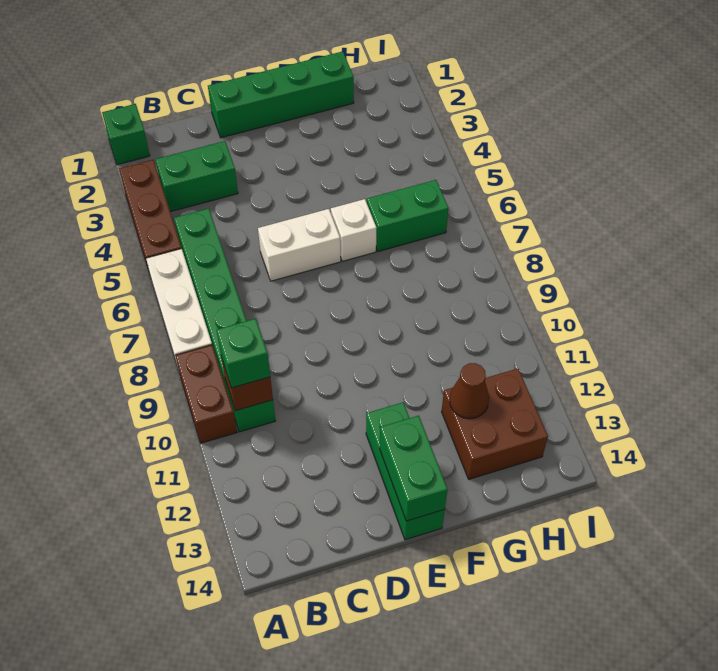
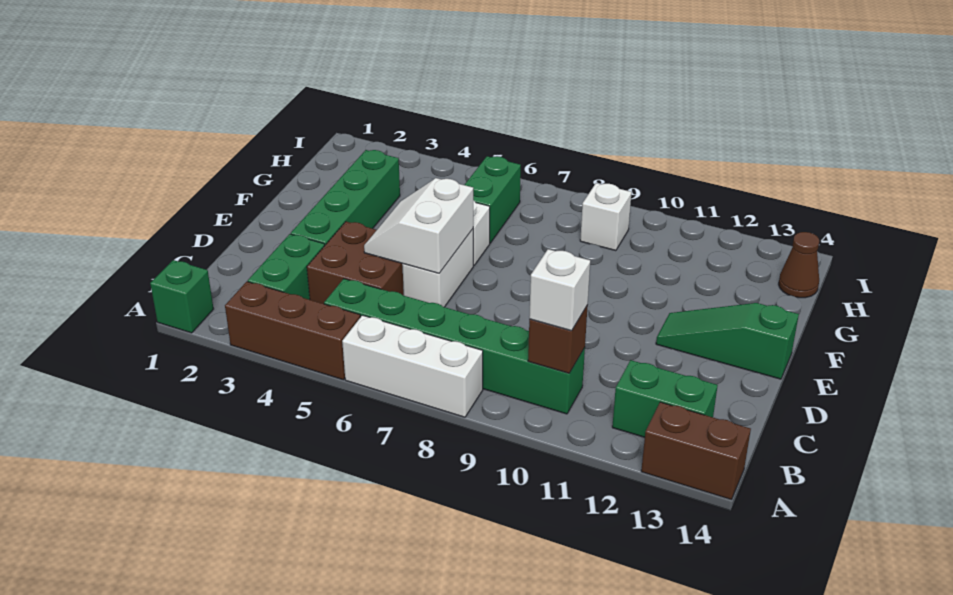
brown brick A9:A10 level 1 -> brown brick A13:A14 level 1
green brick B10 level 3 -> white brick B10 level 3
green brick D1:G1 level 1 -> green brick D3:G3 level 1
none -> white slope D5:E6 level 2 top 6
green brick E12:E14 level 1 -> green slope E12:E14 level 1 top 14
green brick E13:E14 level 2 -> green brick B12:B13 level 1
brown brick G12:H13 level 1 -> brown brick C4:D5 level 1
brown cone G12 level 2 -> brown cone H14 level 1
none -> white brick H9 level 1

